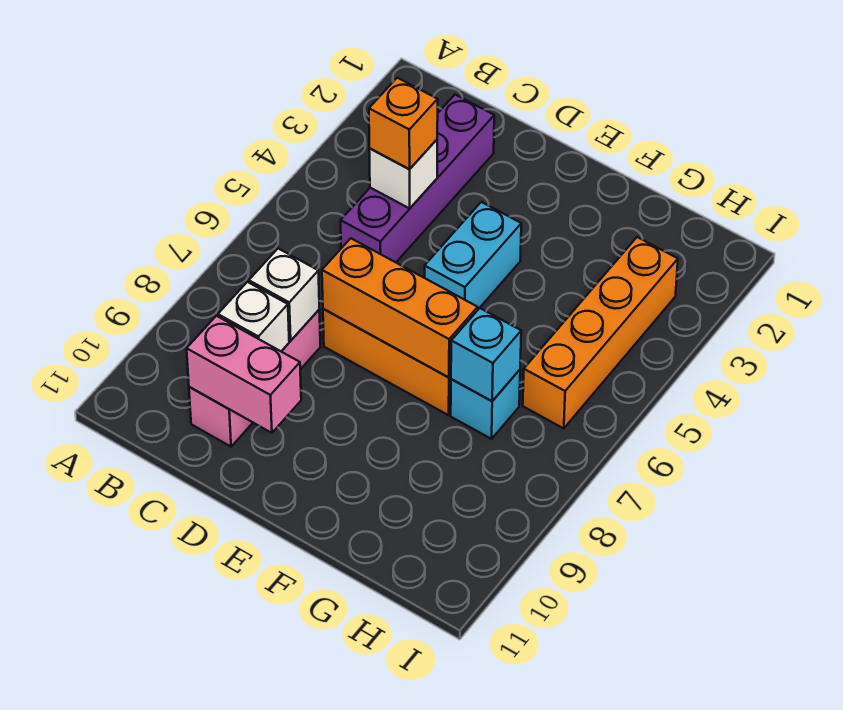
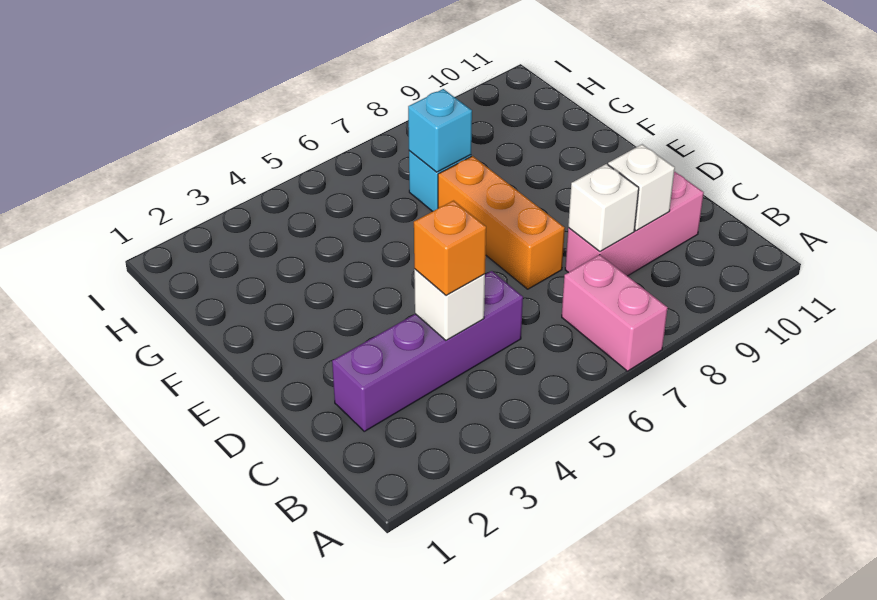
pink brick C10:D10 level 2 -> pink brick A7:B7 level 1
orange brick D7:F7 level 2 -> none
cyan brick E4:E5 level 1 -> none
orange brick H3:H6 level 1 -> none

